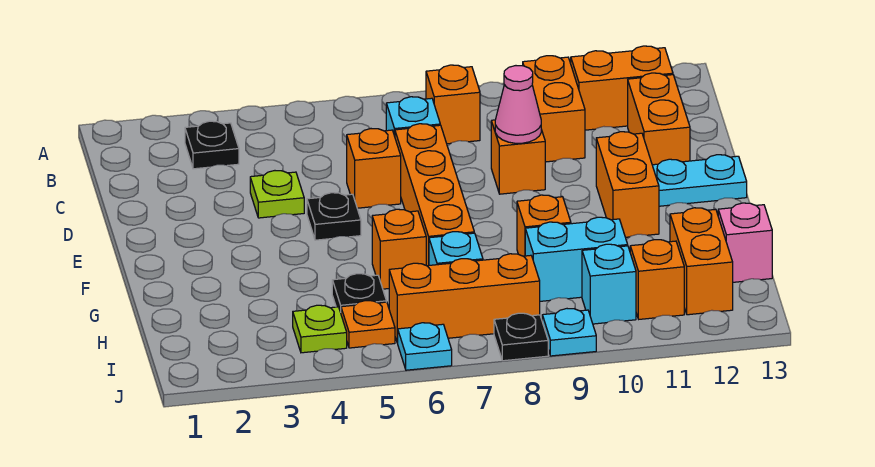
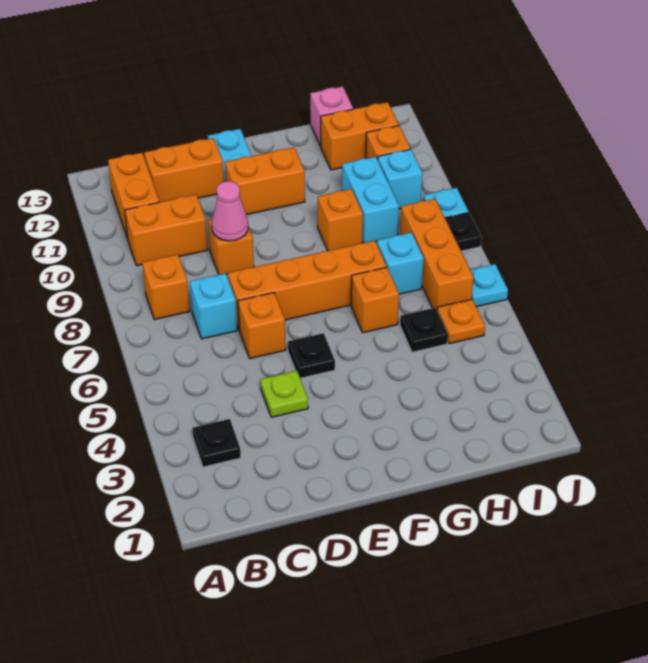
lime plate I4 level 1 -> none

